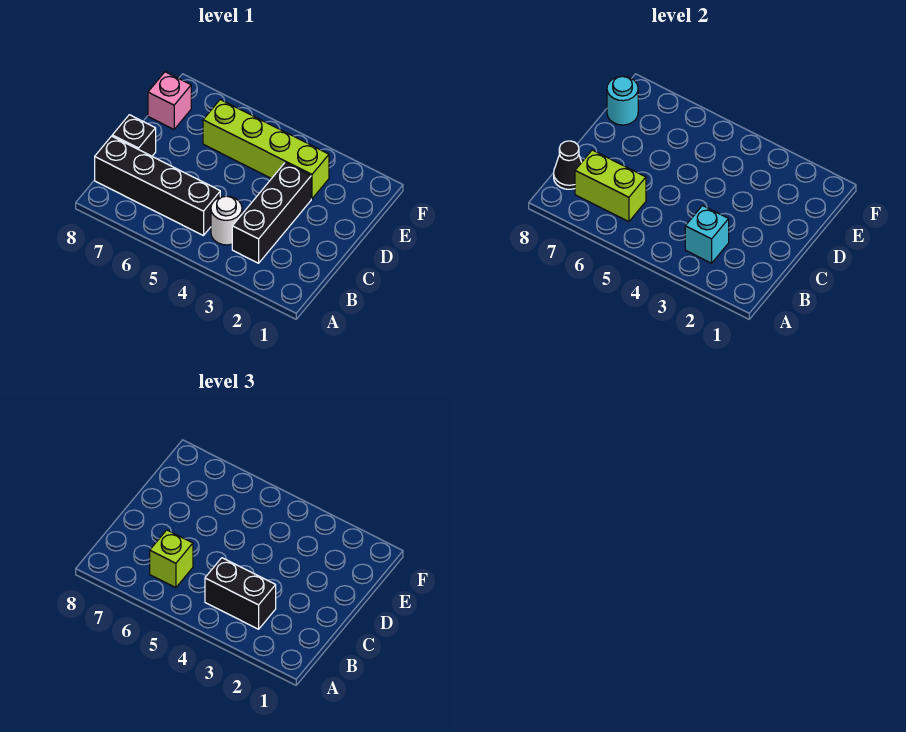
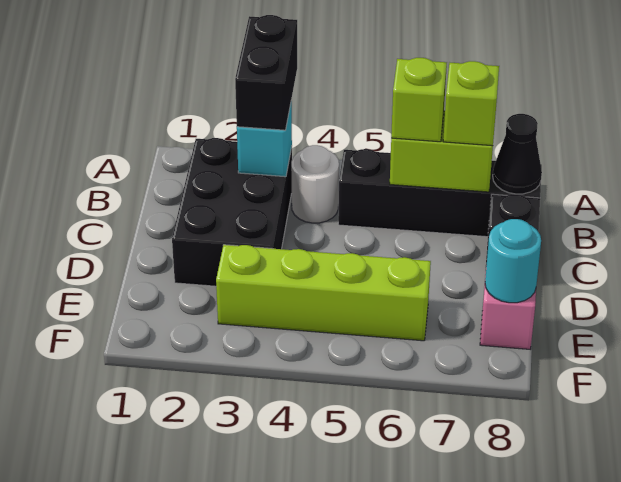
black brick B3:D3 level 1 -> black brick B2:D3 level 1
black brick B3:B4 level 3 -> black brick A3:B3 level 3
none -> lime brick B7 level 3

